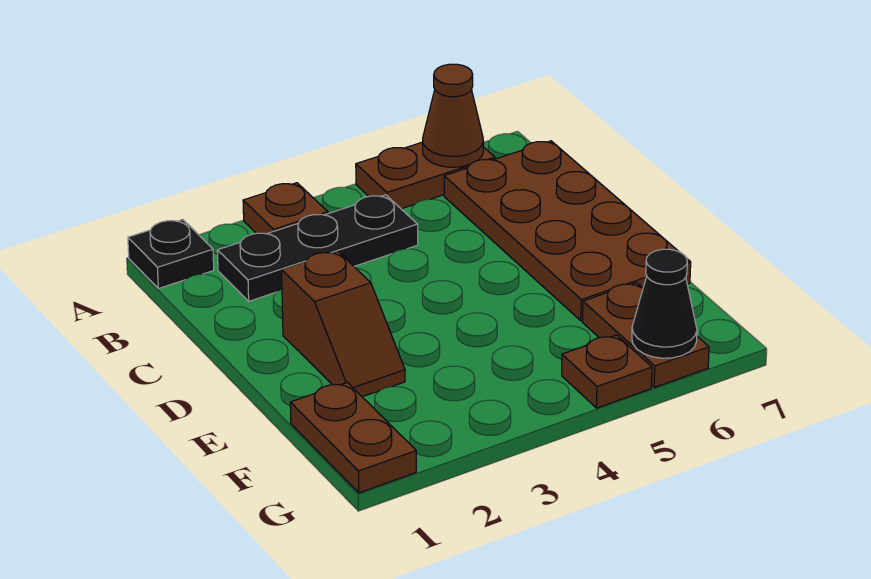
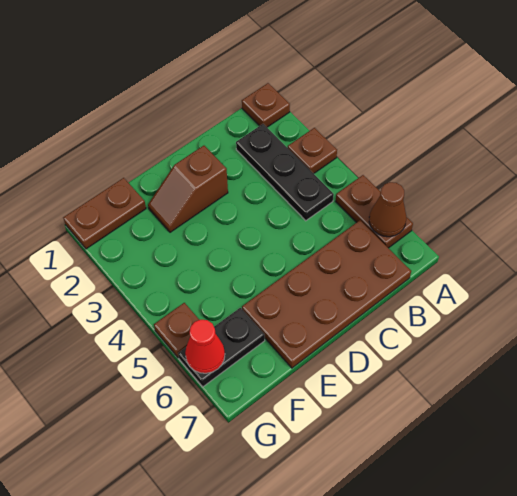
black plate A1 level 1 -> brown plate A1 level 1
brown plate F6:G6 level 1 -> black plate F6:G6 level 1
black cone G6 level 2 -> red cone G6 level 2

